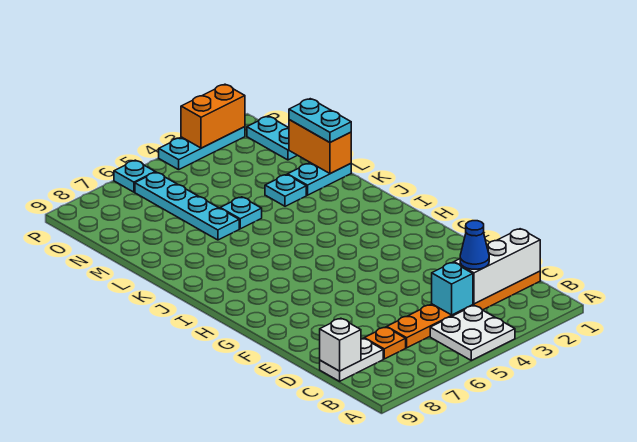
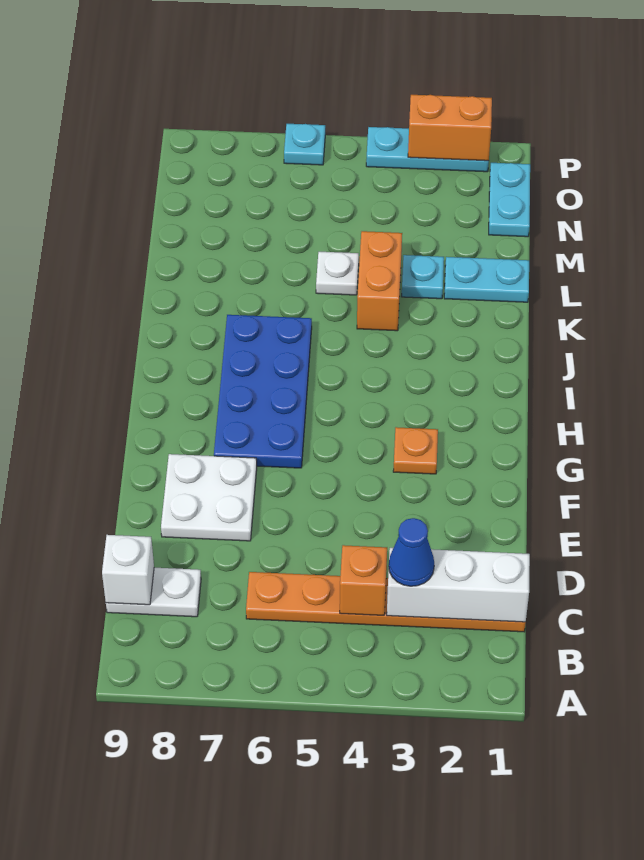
white plate A4:B5 level 1 -> white plate E7:F8 level 1
cyan brick C4 level 2 -> orange brick C4 level 2
orange plate C7 level 1 -> orange plate G3 level 1
none -> blue plate G6:J7 level 1
orange brick L1:M1 level 2 -> orange brick K4:L4 level 1
cyan plate L1:M1 level 3 -> none
cyan plate L5 level 1 -> white plate L5 level 1
cyan plate L6:O6 level 1 -> none

